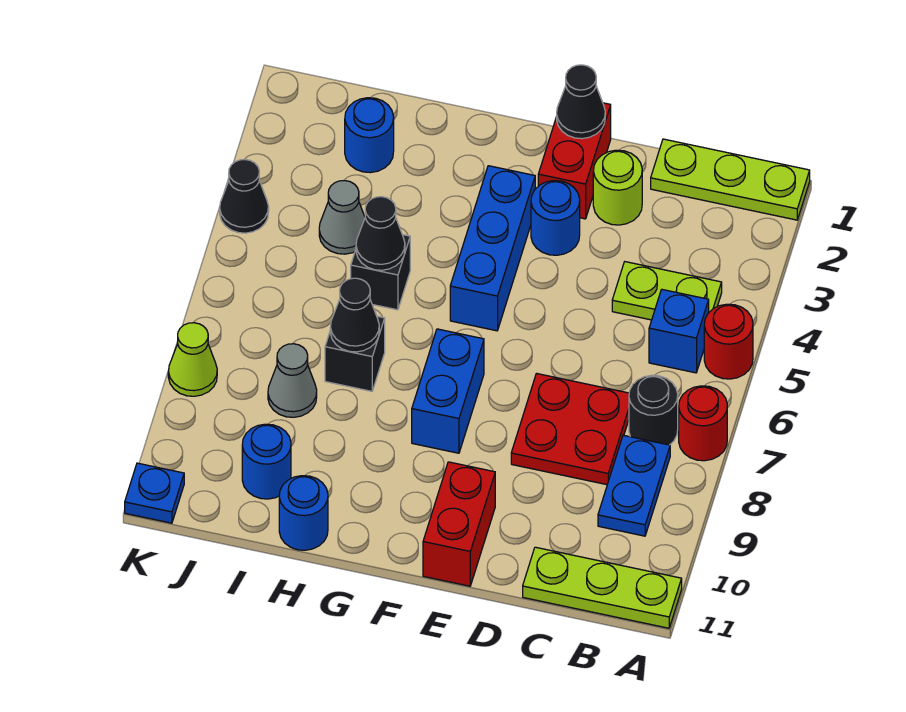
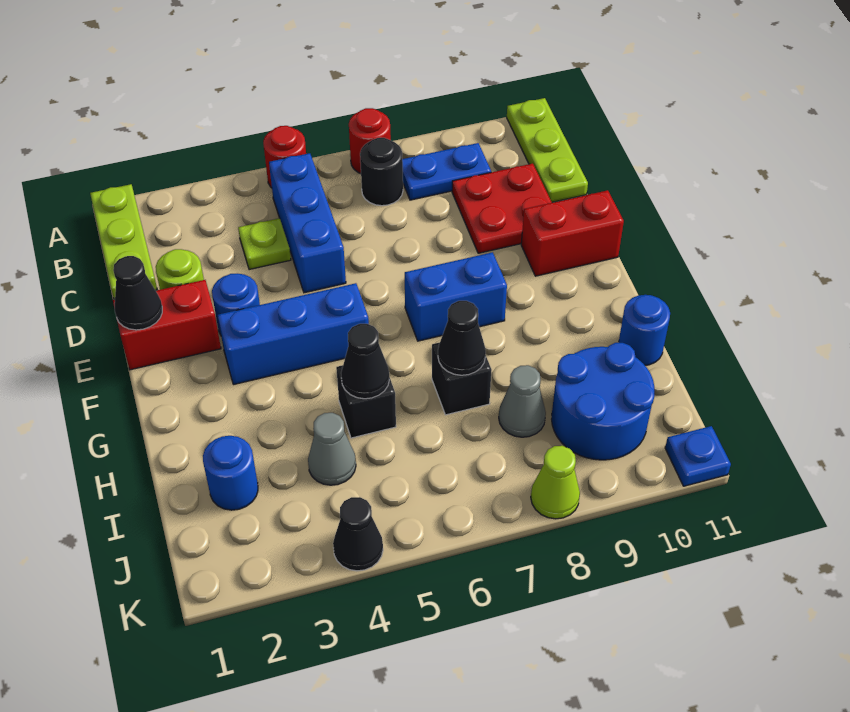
lime plate B4:C4 level 1 -> lime plate C4 level 1
blue brick B5 level 1 -> blue brick B5:D5 level 1
red plate C7:D8 level 1 -> red plate C9:D10 level 1
blue round brick I10 level 1 -> blue round brick I9:J10 level 1

